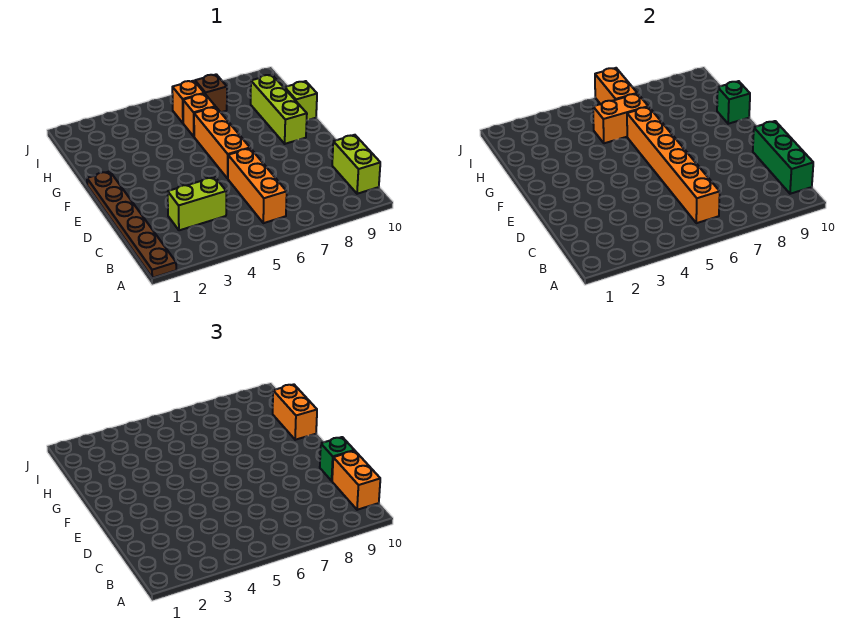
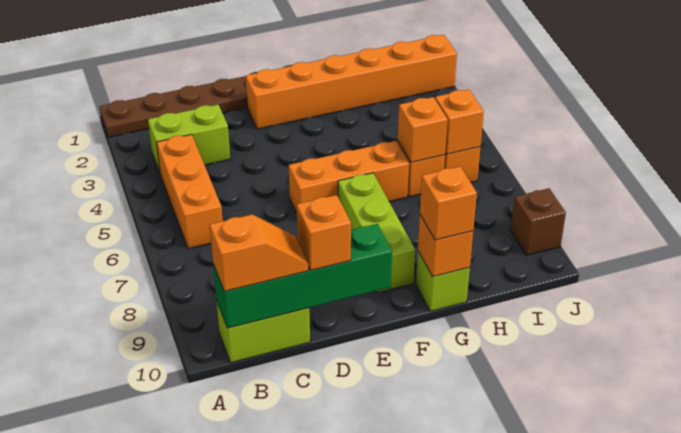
orange brick B6:D6 level 1 -> orange brick B4:B6 level 1
orange brick B6:G6 level 2 -> orange brick E2:J2 level 1
green brick B10:D10 level 2 -> green brick B10:E10 level 2
orange brick B10:C10 level 3 -> orange slope B10:C10 level 3 top B
lime brick C3:C4 level 1 -> lime brick B3:C3 level 1
green brick D10 level 3 -> orange brick D10 level 3
lime brick F9:H9 level 1 -> lime brick F7:F9 level 1
green brick G10 level 2 -> orange brick G10 level 2
orange brick G10:H10 level 3 -> orange brick G10 level 3
orange brick H5:H6 level 2 -> orange brick H6 level 2
orange brick I6:J6 level 2 -> orange brick I6 level 2
brown brick I7 level 1 -> brown brick J9 level 1

